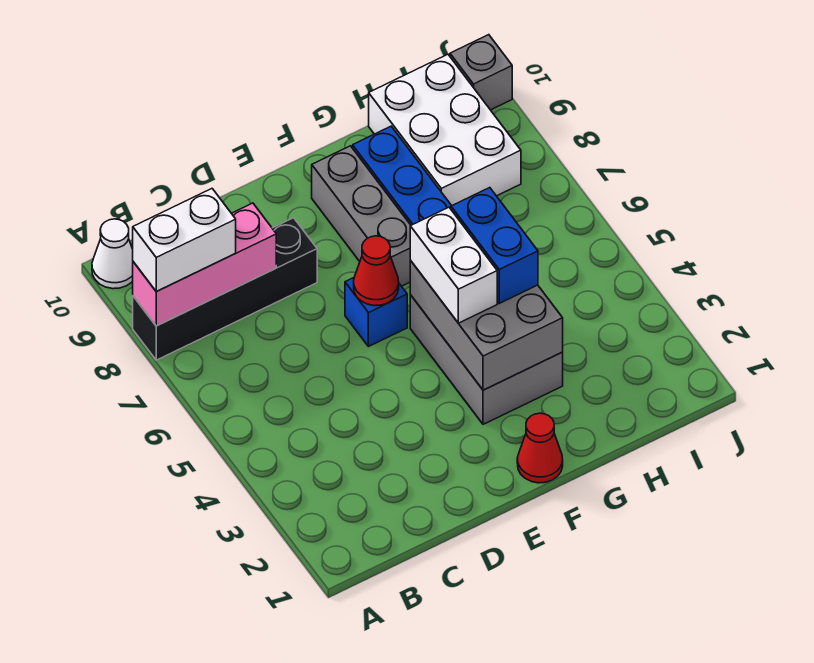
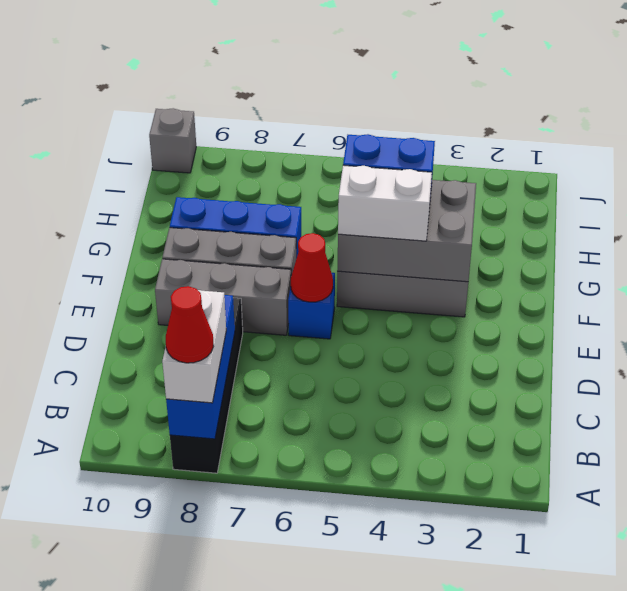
pink brick A8:C8 level 2 -> blue brick A8:C8 level 2
white cone A10 level 1 -> none
none -> grey brick E7:E9 level 1
red cone F1 level 1 -> red cone A8 level 4
white brick H8:I10 level 1 -> none

